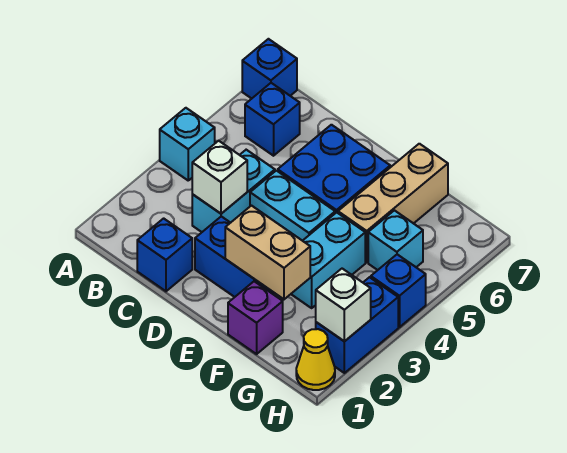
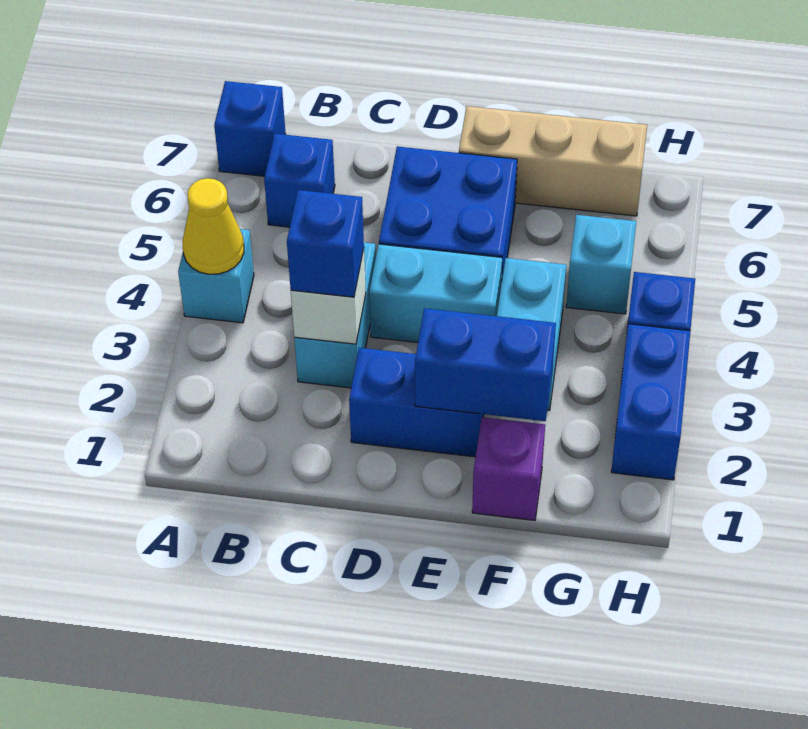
blue brick C1 level 1 -> blue brick C3 level 3
tan brick E2:F2 level 2 -> blue brick E2:F2 level 2
tan brick F5:F7 level 1 -> tan brick E7:G7 level 1
yellow cone H1 level 1 -> yellow cone A4 level 2
white brick H2 level 2 -> none

